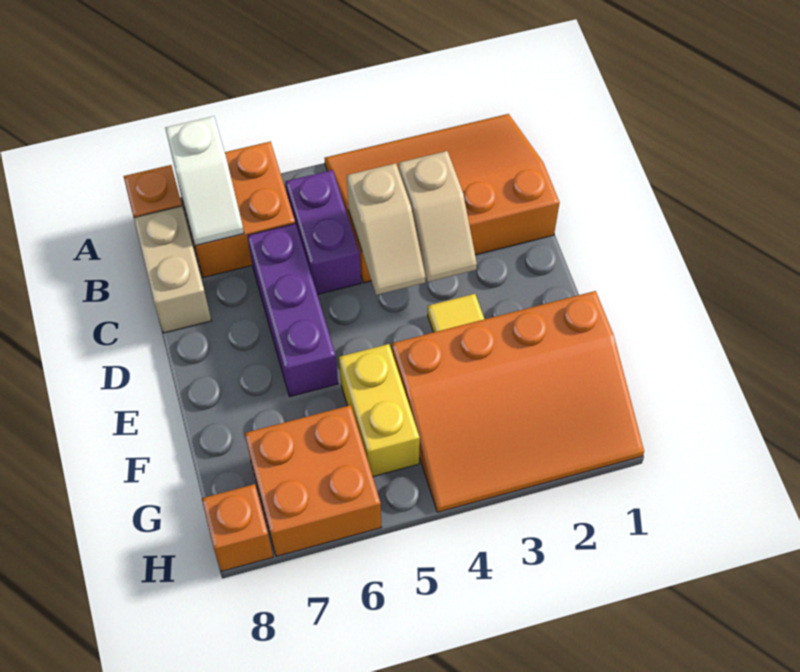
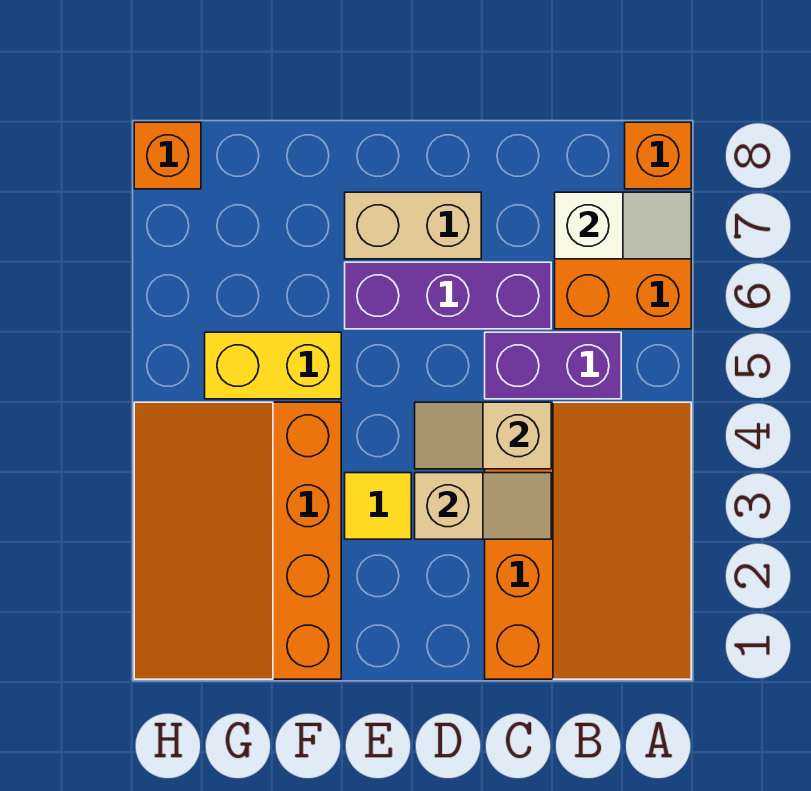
white slope A7:B7 level 2 top A -> white slope A7:B7 level 2 top B
tan brick B8:C8 level 1 -> tan brick D7:E7 level 1
tan slope C3:D3 level 2 top C -> tan slope C3:D3 level 2 top D
orange brick G6:H7 level 1 -> none

